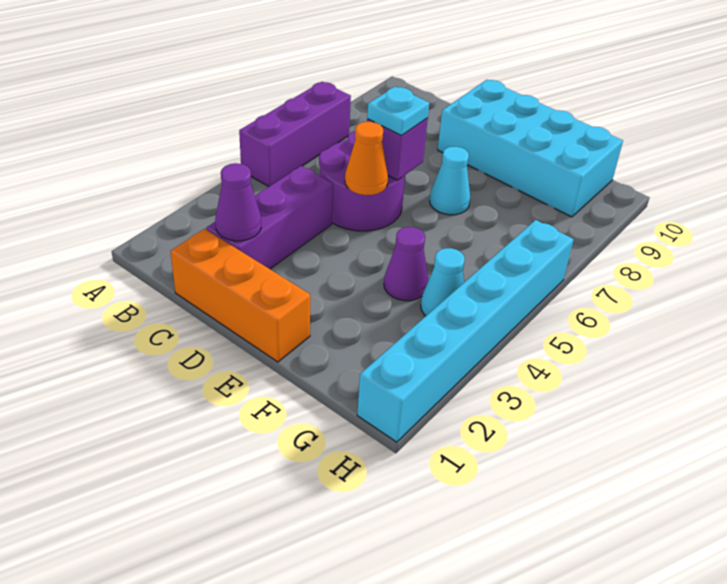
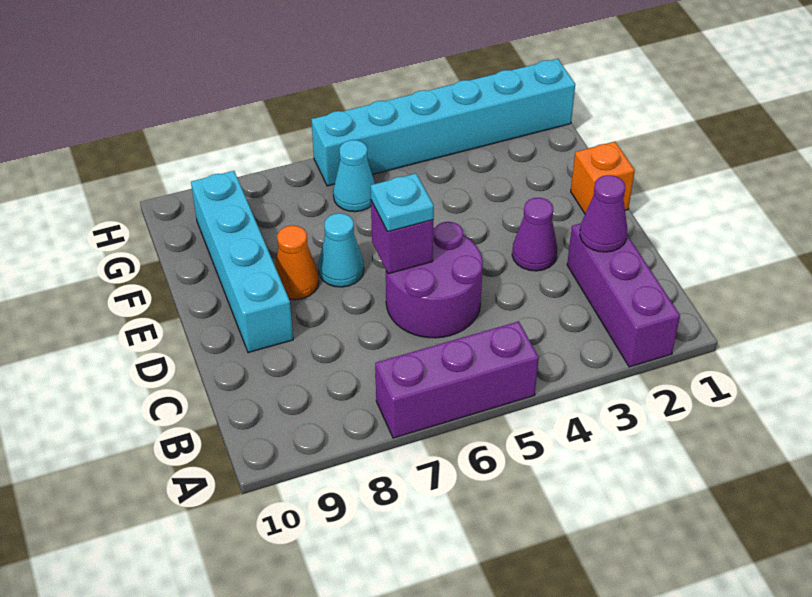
orange brick C1:E1 level 1 -> orange brick E1 level 1
purple brick C2:C4 level 1 -> purple brick A2:C2 level 1
orange cone D5 level 2 -> orange cone E8 level 1
cyan brick D9:G10 level 1 -> cyan brick D9:G9 level 1
purple cone F4 level 1 -> purple cone D3 level 1
cyan cone G4 level 1 -> cyan cone G6 level 1

